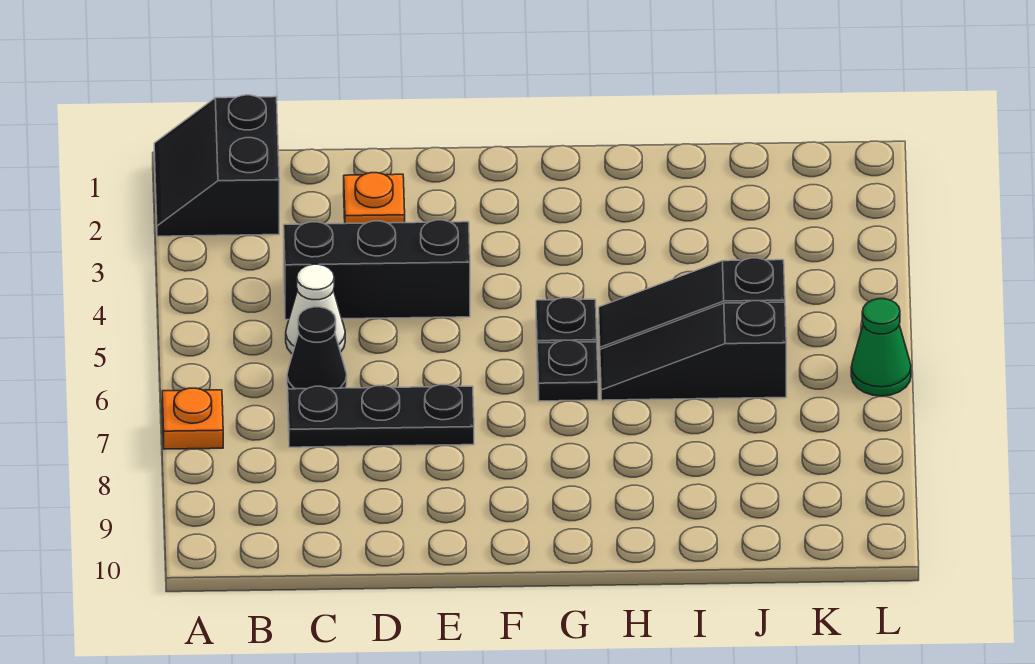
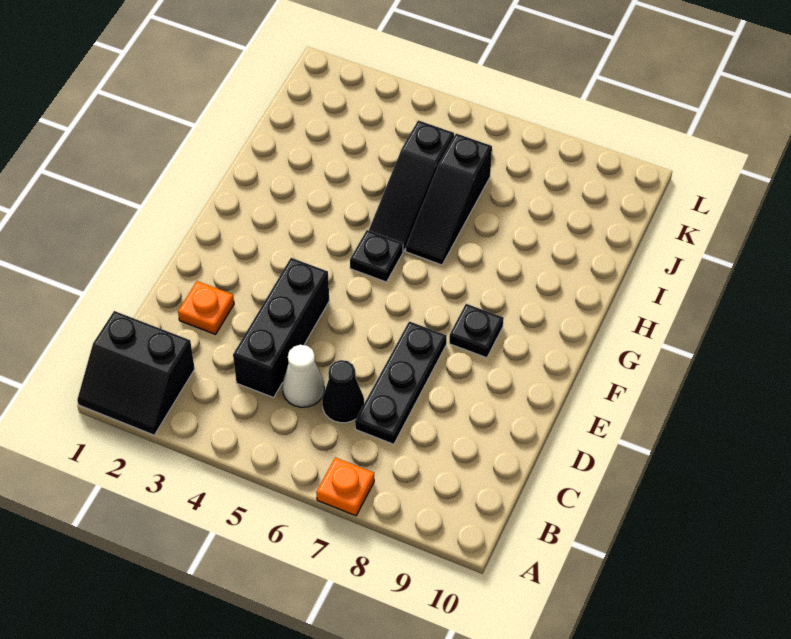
black plate G6 level 1 -> black plate F8 level 1
green cone L6 level 1 -> none

